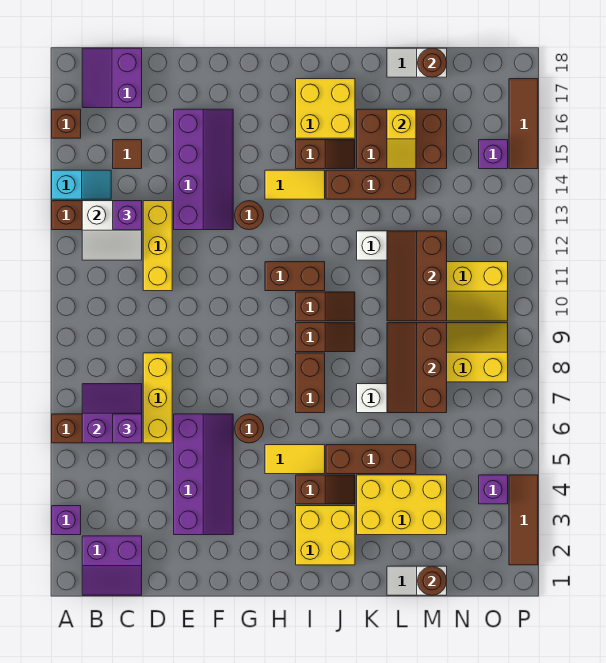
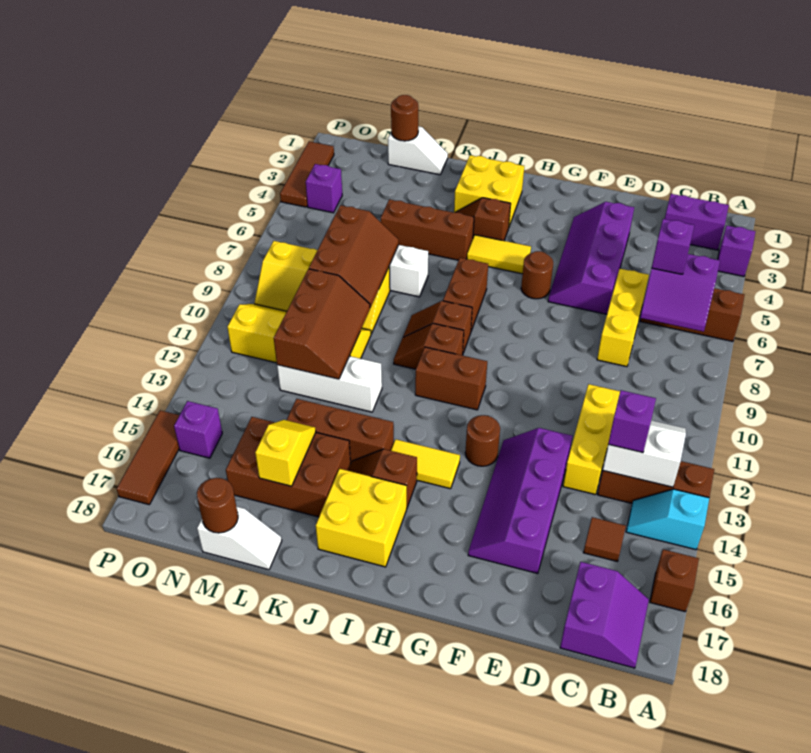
yellow brick K3:M4 level 1 -> none

